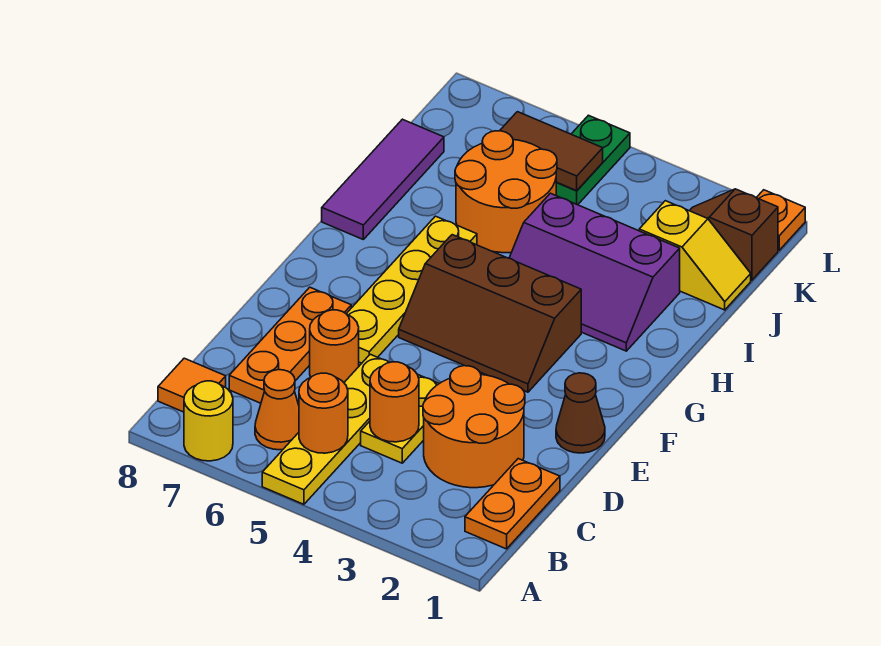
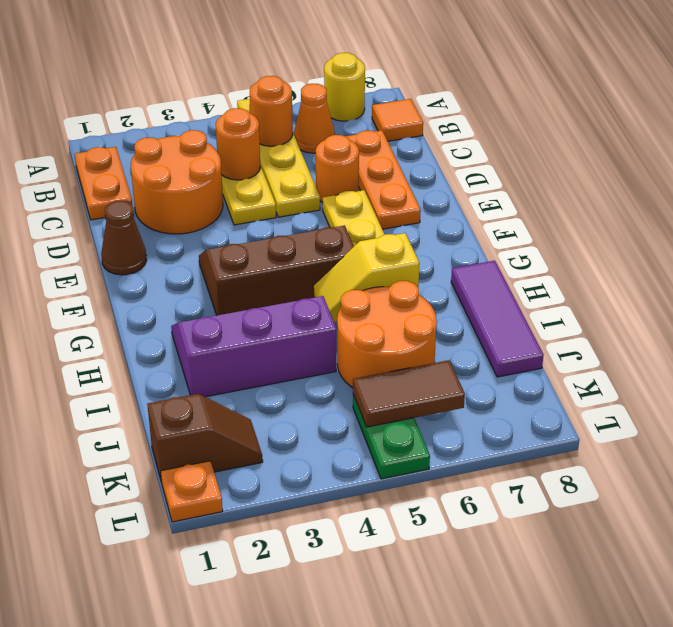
yellow slope J1:J2 level 1 top 2 -> yellow slope H5:H6 level 2 top 6

